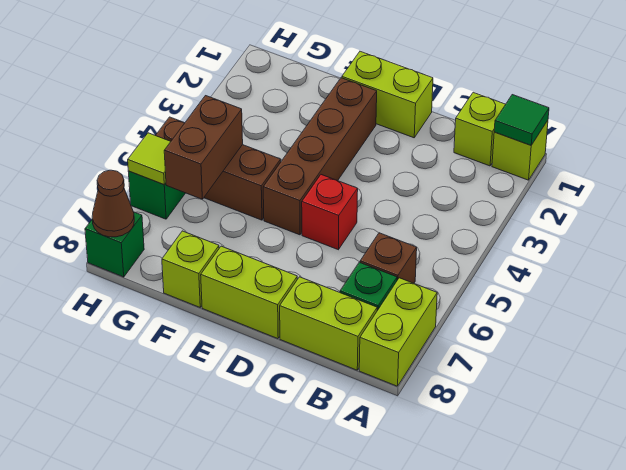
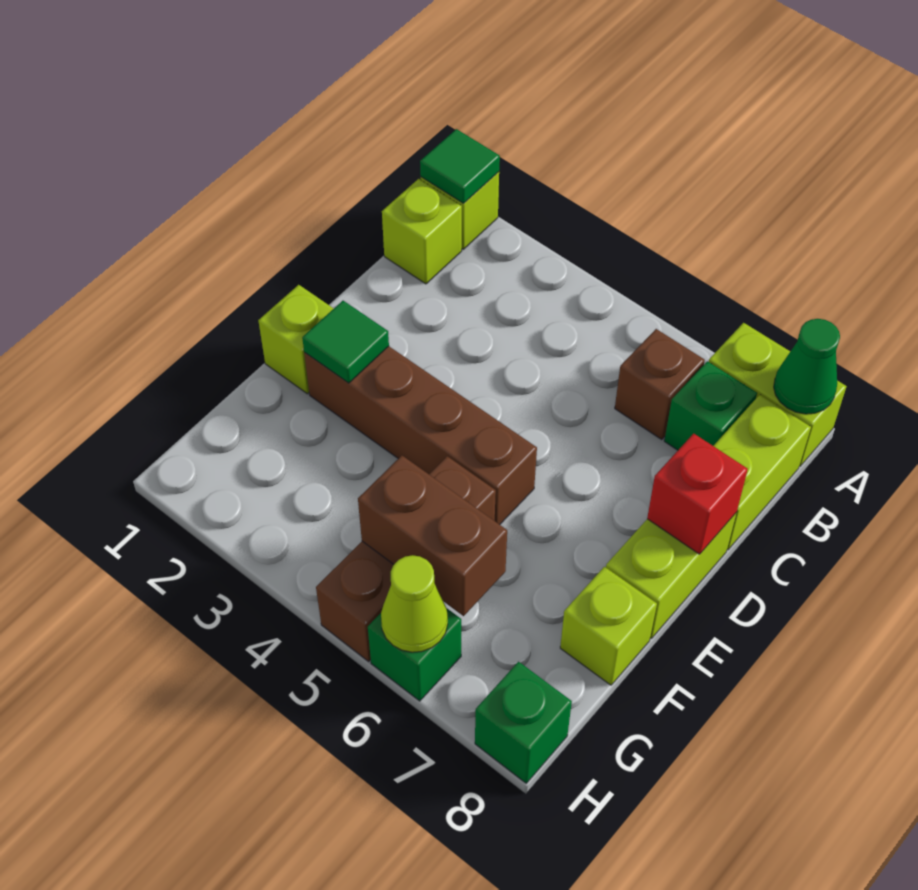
none -> green cone A8 level 2
lime brick D1:E1 level 1 -> lime brick E1 level 1
red brick D5 level 1 -> red brick D8 level 2
none -> green tile E2 level 2
lime tile H6 level 2 -> lime cone H6 level 2
brown cone H8 level 2 -> none

